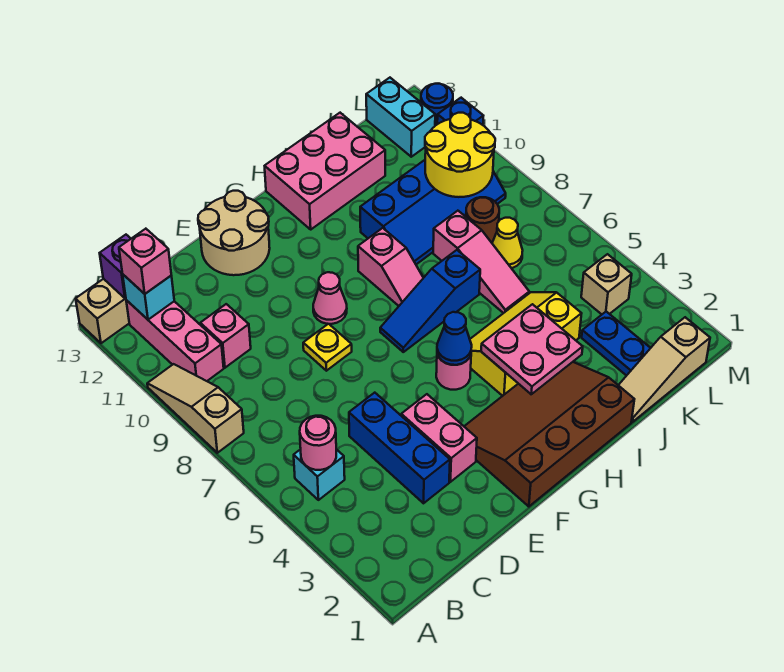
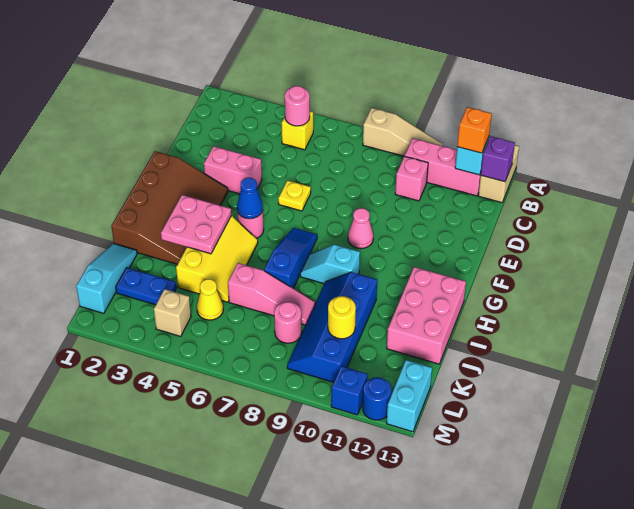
cyan brick B5 level 1 -> yellow brick B5 level 1
pink brick B12 level 3 -> orange brick B12 level 3
blue brick D3:D5 level 1 -> none
yellow plate E8 level 1 -> yellow plate E6 level 1
tan round brick E12:F13 level 1 -> none
pink slope H8:H9 level 1 top 9 -> cyan slope H8:H9 level 1 top 9
tan slope J1:L1 level 1 top L -> cyan slope J1:L1 level 1 top L
pink slope J6:J8 level 1 top 8 -> pink slope J6:J8 level 1 top 6
yellow cone K7 level 1 -> yellow cone K5 level 1
brown round brick K8 level 1 -> pink round brick K8 level 1
yellow round brick K9:L10 level 2 -> yellow round brick K10 level 2
cyan brick L12:L13 level 1 -> cyan brick L13:M13 level 1

